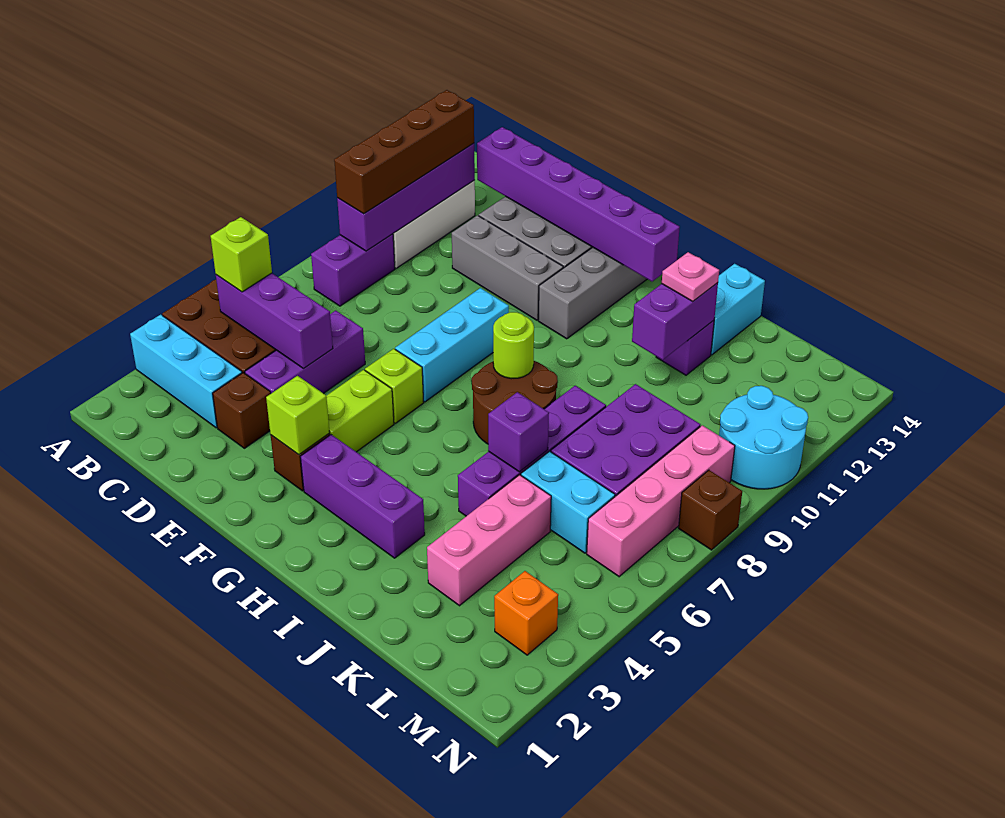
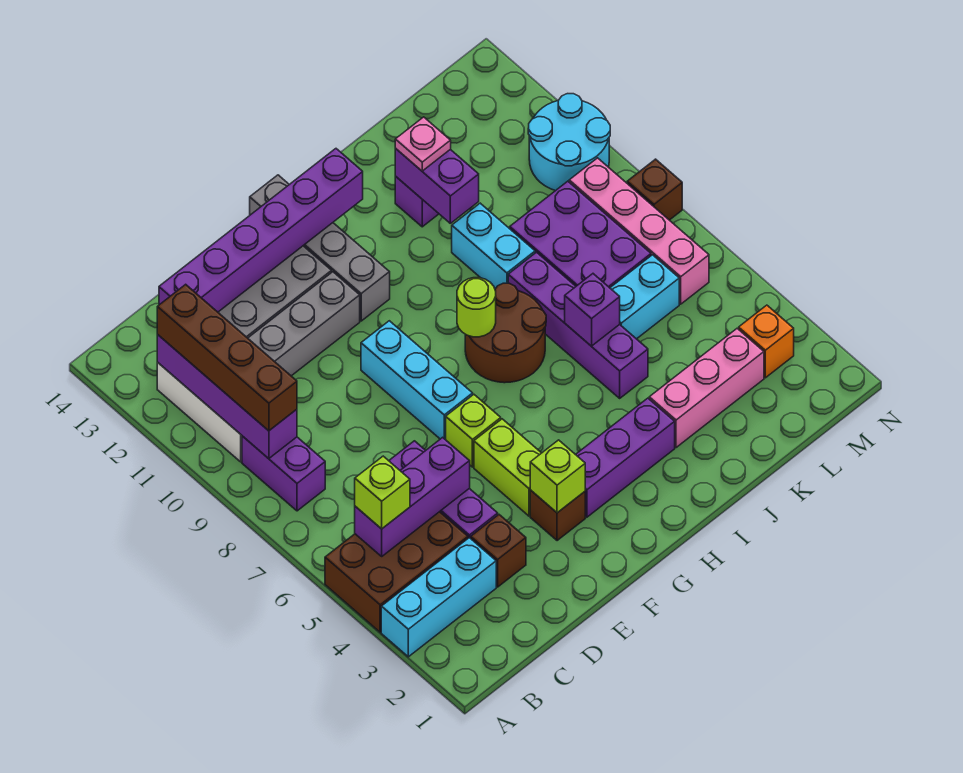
cyan brick J13:J14 level 1 -> cyan brick J9:J10 level 1
pink brick K3:K5 level 1 -> pink brick J3:L3 level 1

